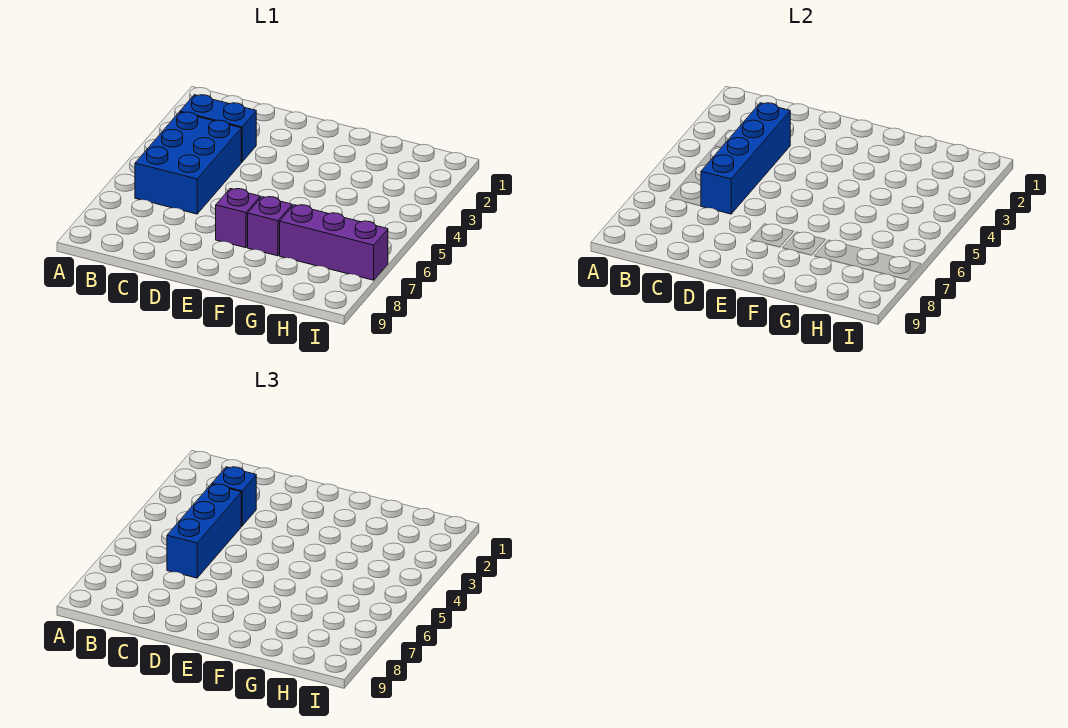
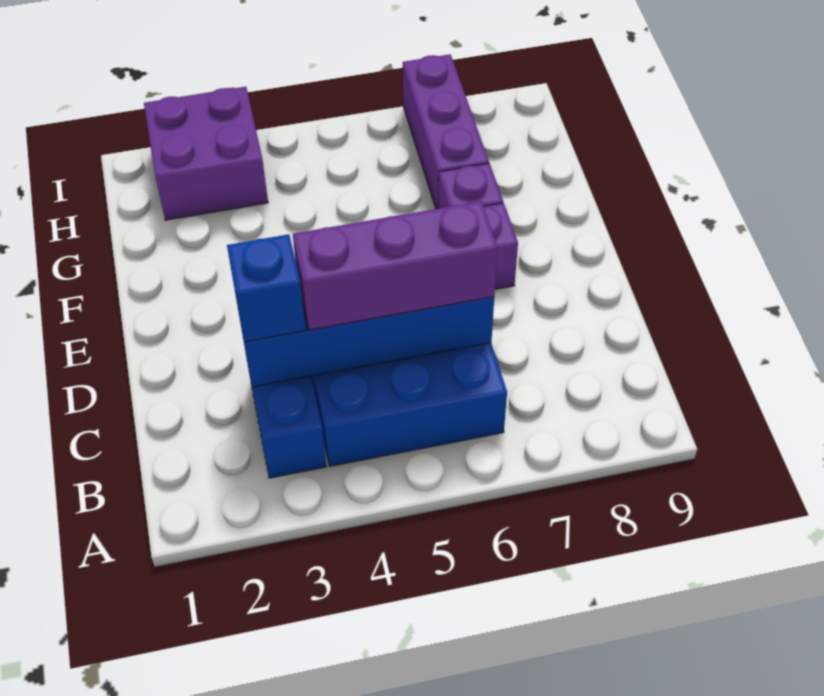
blue brick C4:C6 level 3 -> purple brick C4:C6 level 3
none -> purple brick H2:I3 level 1

